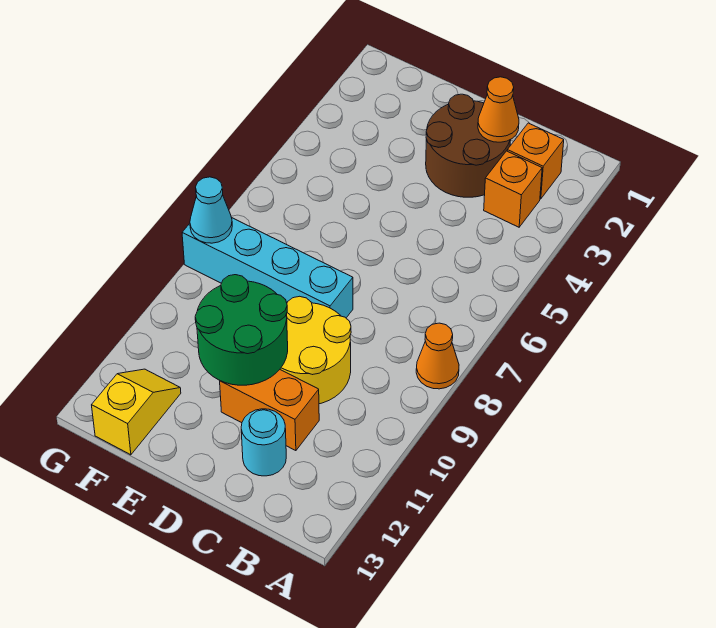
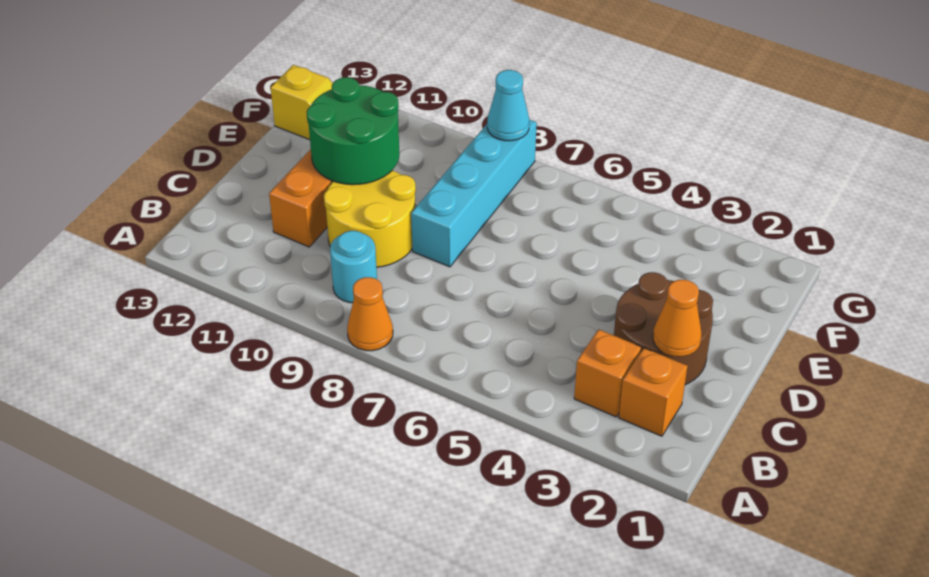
cyan round brick C12 level 1 -> cyan round brick B9 level 1

